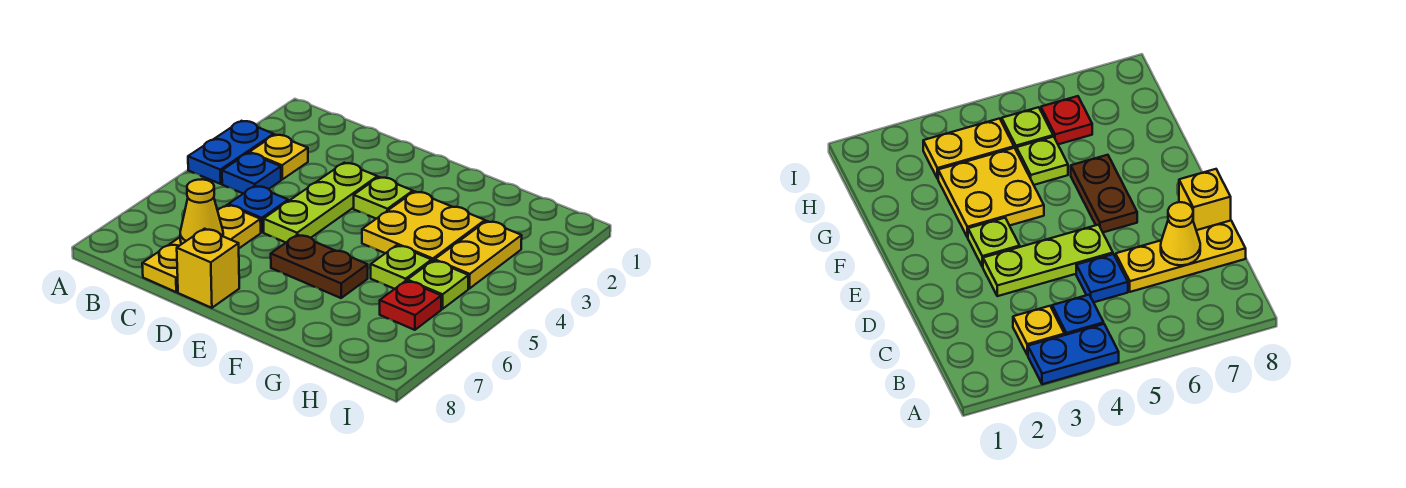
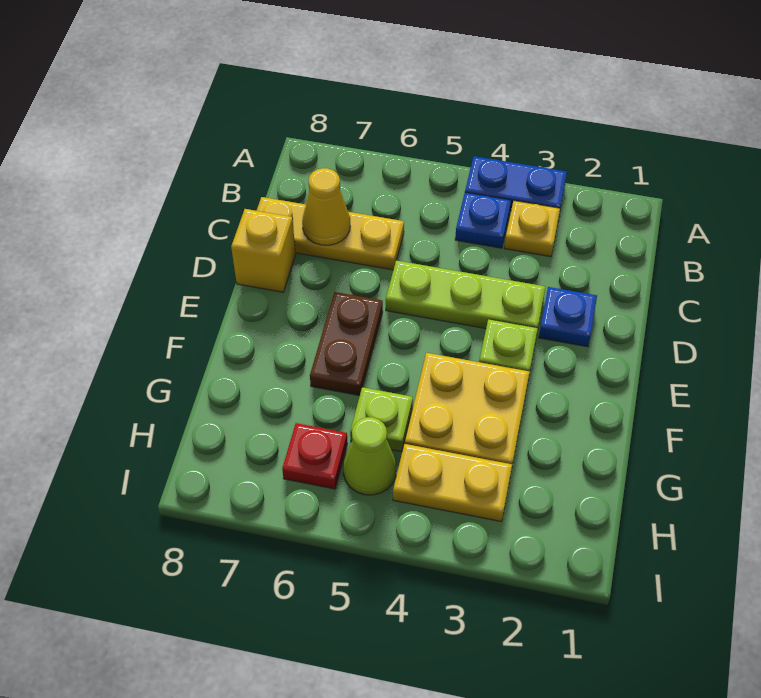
blue plate C5 level 1 -> blue plate D2 level 1
lime plate H5 level 1 -> lime cone H5 level 1

